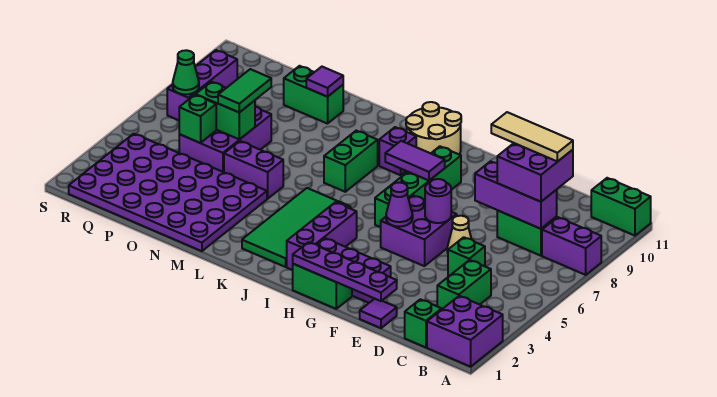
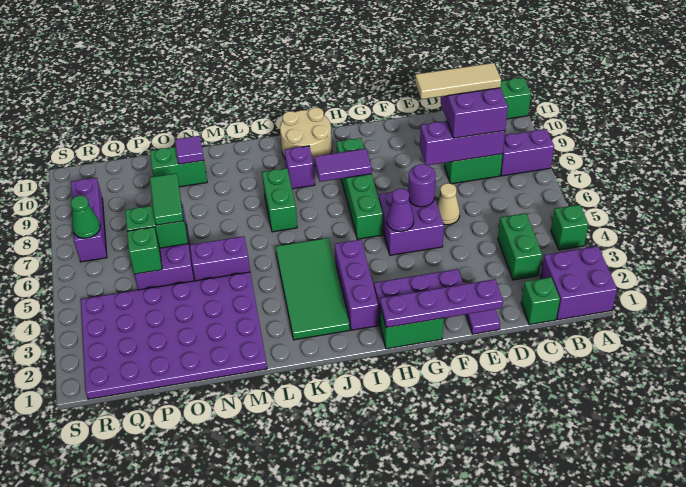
green brick D5 level 1 -> green brick A4 level 1

